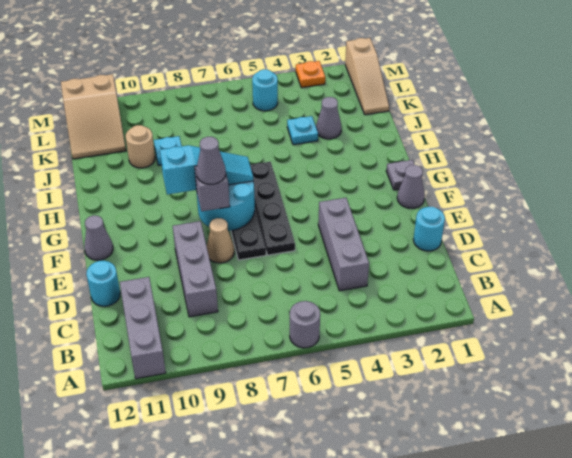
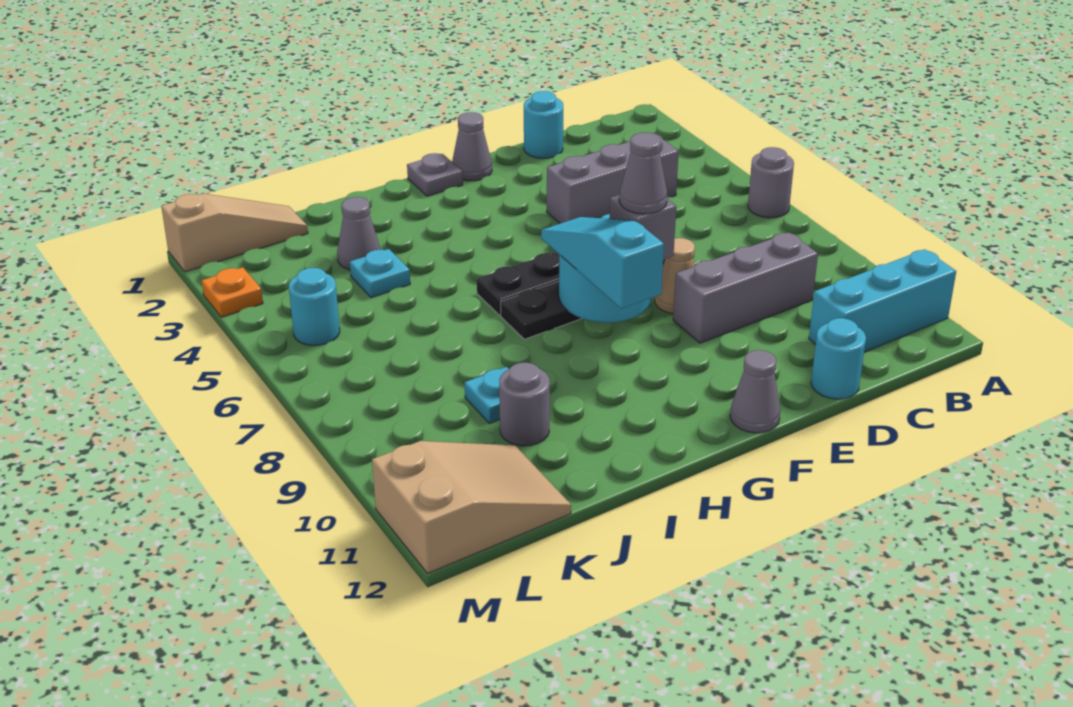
grey brick A11:C11 level 1 -> cyan brick A11:C11 level 1
tan round brick J10 level 1 -> grey round brick J10 level 1

